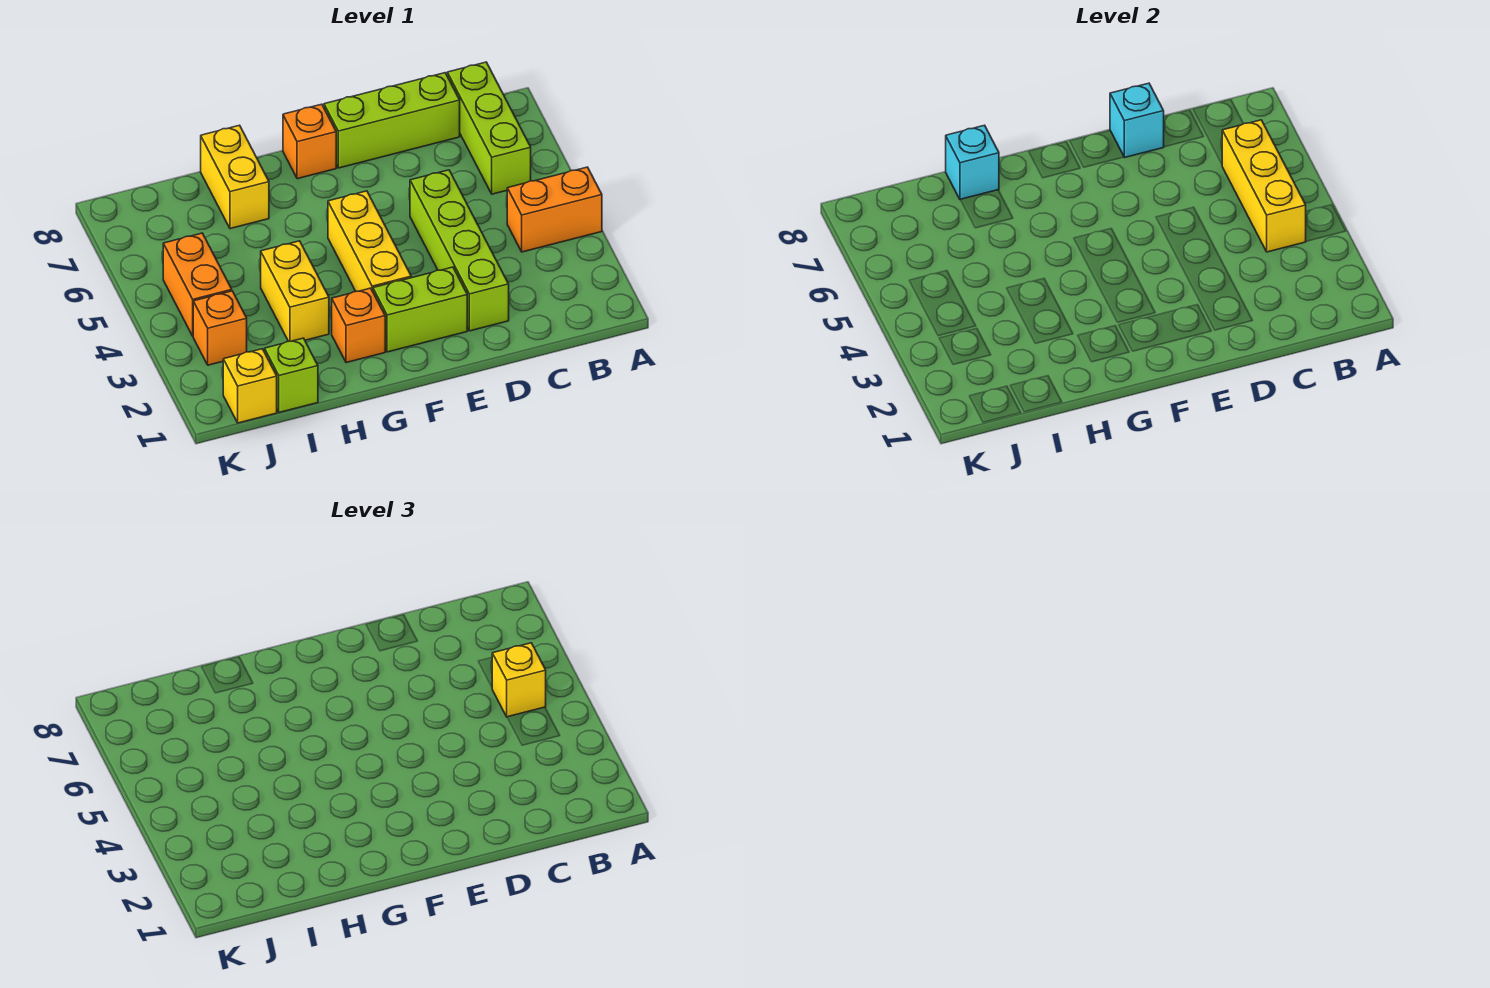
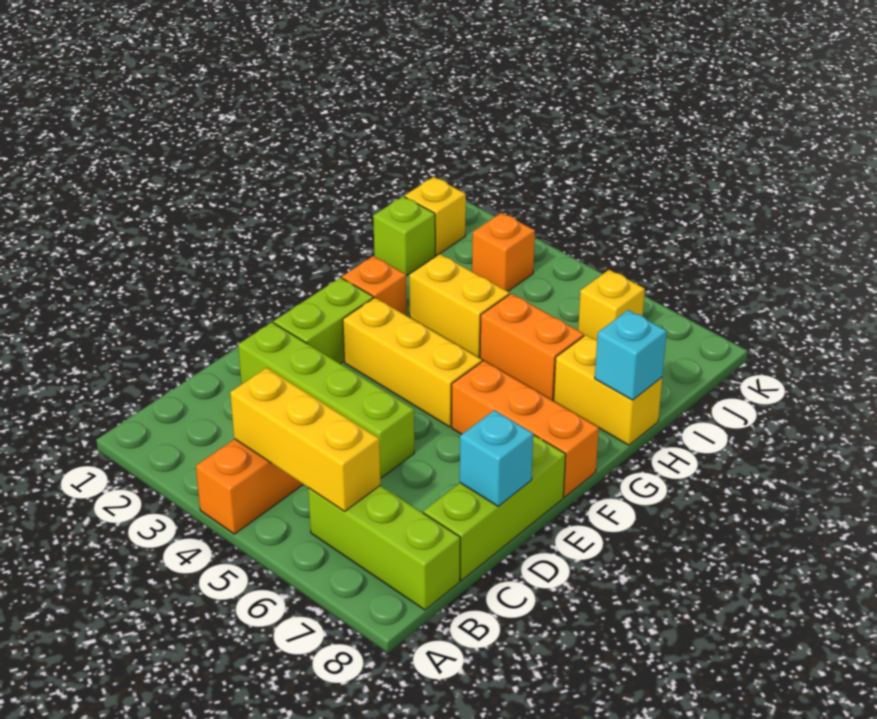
yellow brick B5 level 3 -> yellow brick J6 level 1
orange brick F8 level 1 -> orange brick F6:F8 level 1
orange brick J4:J5 level 1 -> orange brick H5:H6 level 1

